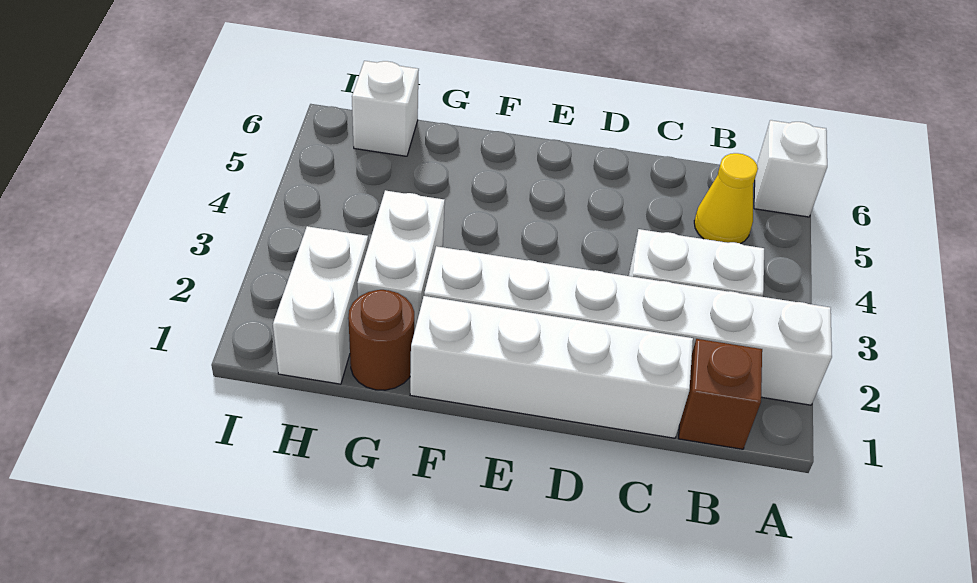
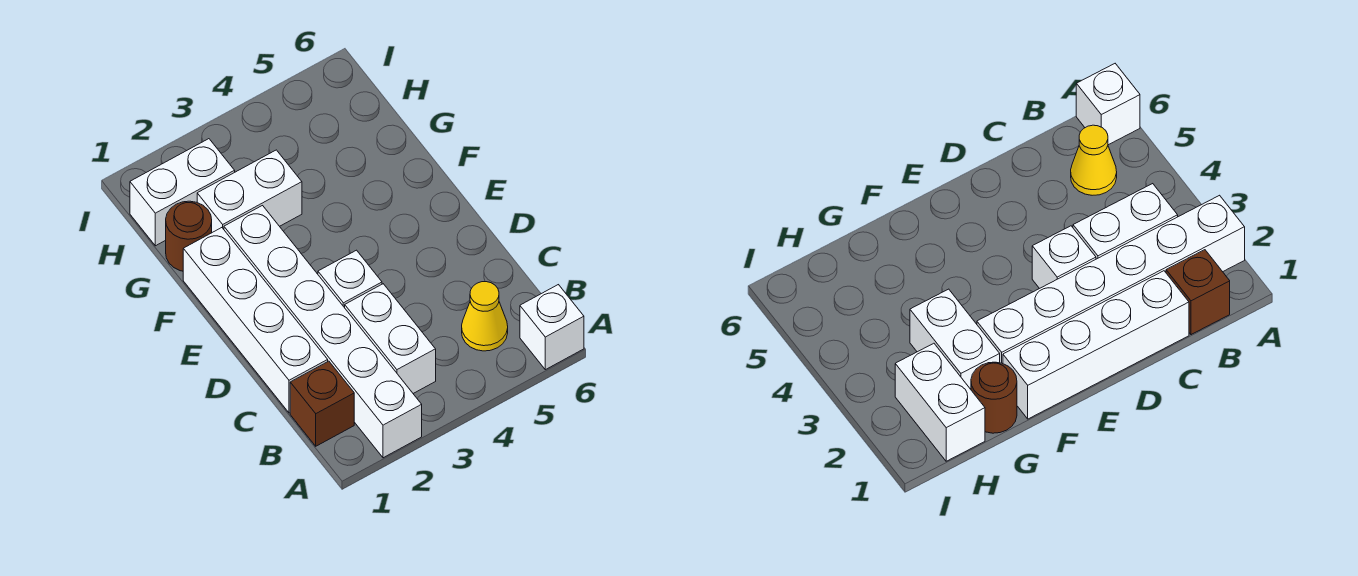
white brick H6 level 1 -> white brick D3 level 1

